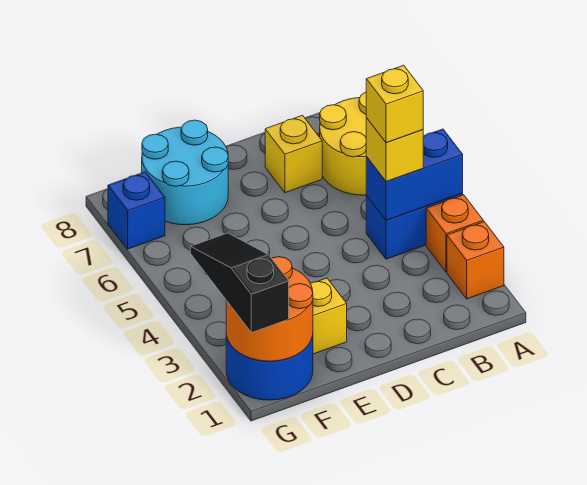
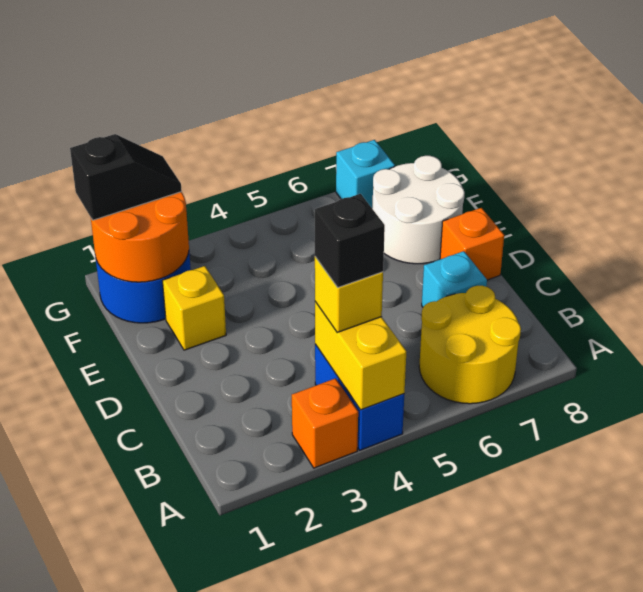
orange brick A2 level 1 -> orange brick D8 level 1
blue brick A4:B4 level 2 -> yellow brick A4:B4 level 2
yellow brick B4 level 4 -> black brick B4 level 4
yellow brick C7 level 1 -> cyan brick C7 level 1
cyan round brick E7:F8 level 1 -> white round brick E7:F8 level 1
black slope G1:G3 level 3 top 1 -> black slope G1:G2 level 3 top 1
blue brick G7 level 1 -> cyan brick G7 level 1

